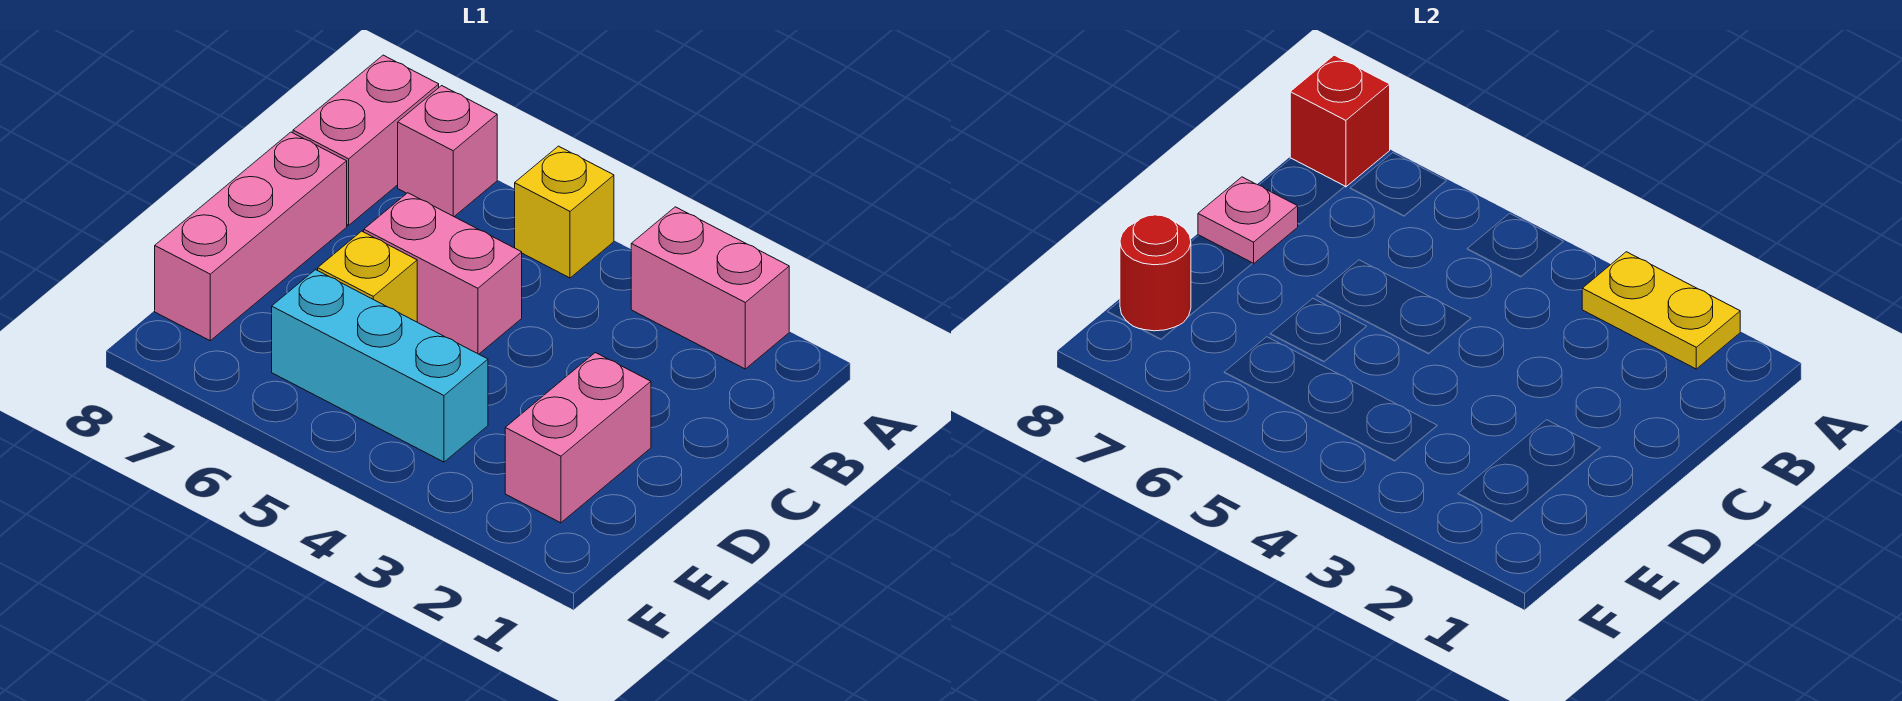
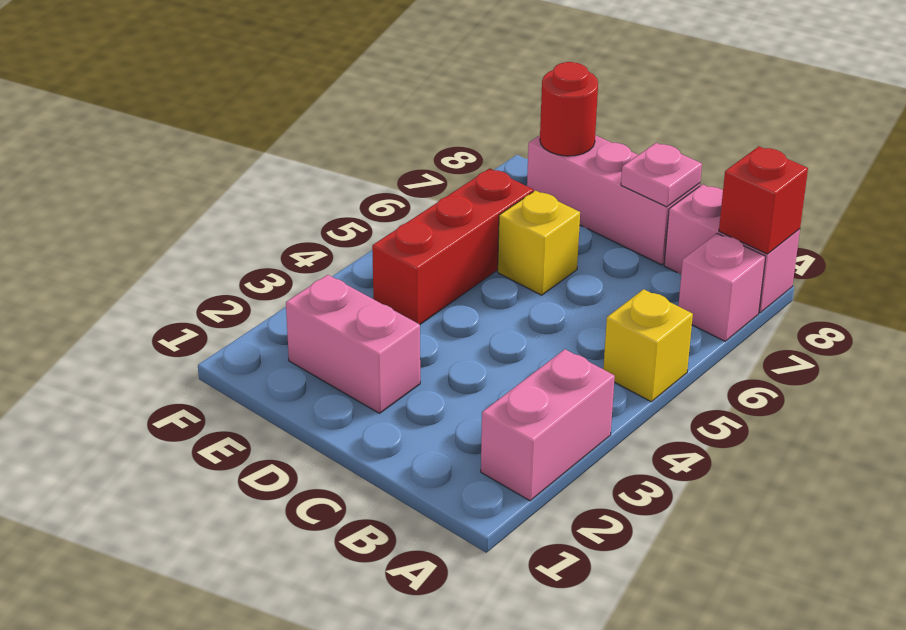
yellow plate A2:A3 level 2 -> none
pink brick C5:C6 level 1 -> none
cyan brick E4:E6 level 1 -> red brick E4:E6 level 1

